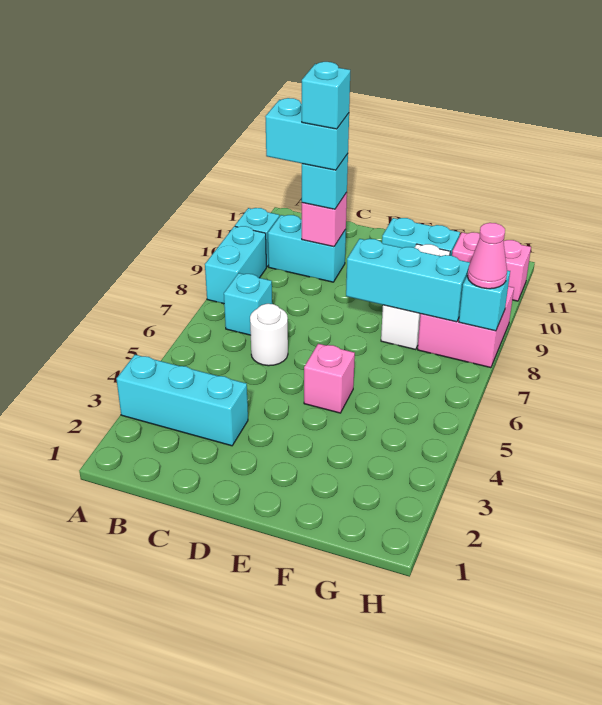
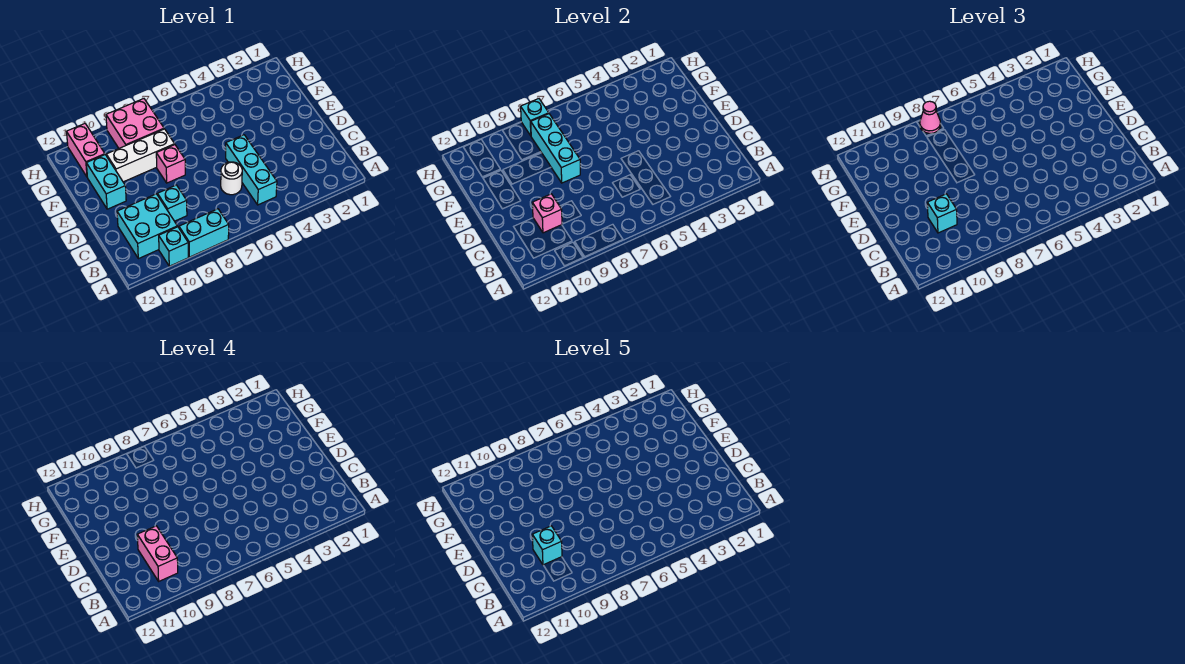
cyan brick A3:C3 level 1 -> cyan brick B5:D5 level 1
cyan brick B7 level 1 -> cyan brick C9 level 1
cyan brick B10:C10 level 1 -> cyan brick B10:C11 level 1
cyan brick B10:C10 level 4 -> pink brick B10:C10 level 4
pink brick E5 level 1 -> pink brick E8 level 1

